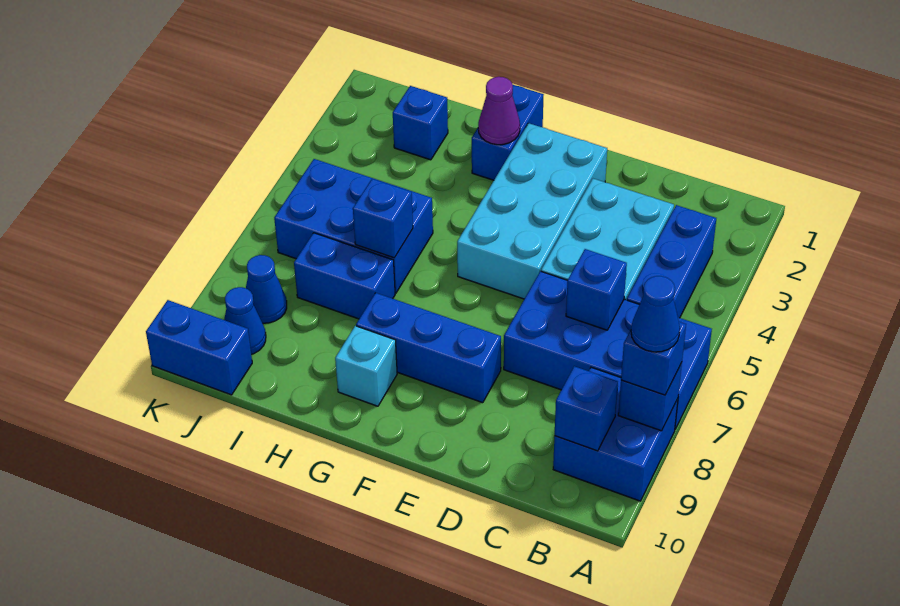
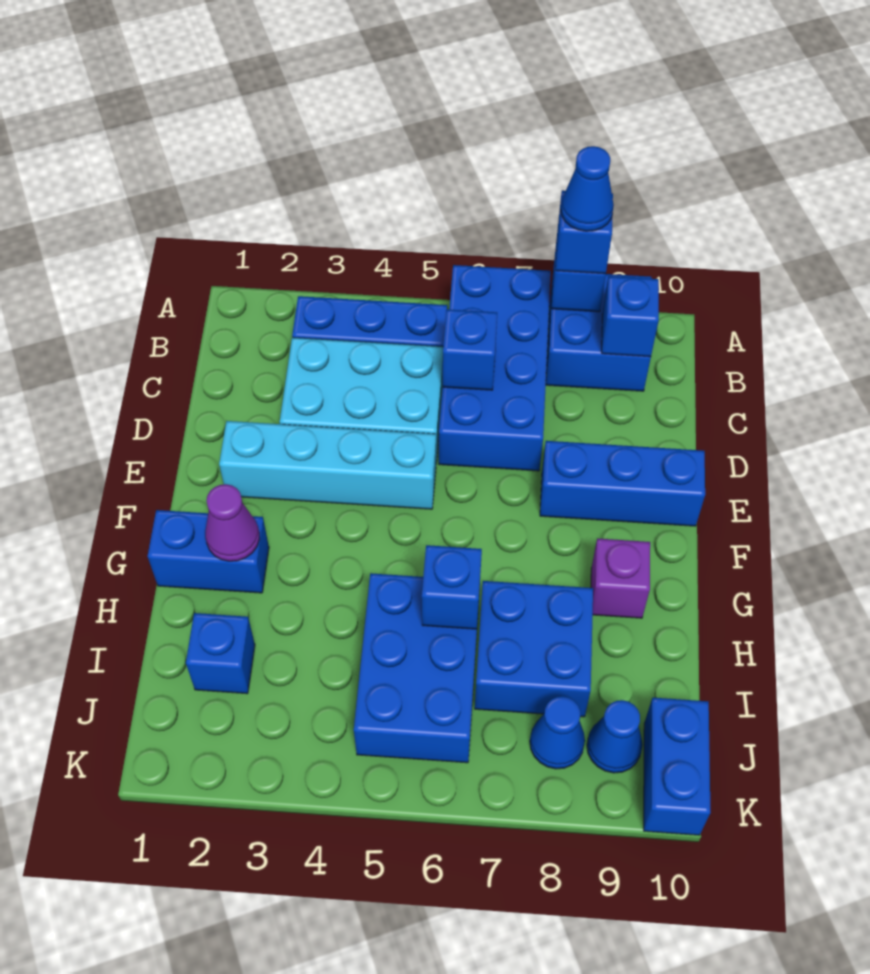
cyan brick E2:F5 level 1 -> cyan brick E2:E5 level 1
blue brick E8:G8 level 1 -> blue brick E8:E10 level 1
cyan brick G9 level 1 -> purple brick G9 level 1
blue brick H7:I7 level 1 -> blue brick H7:I8 level 1

